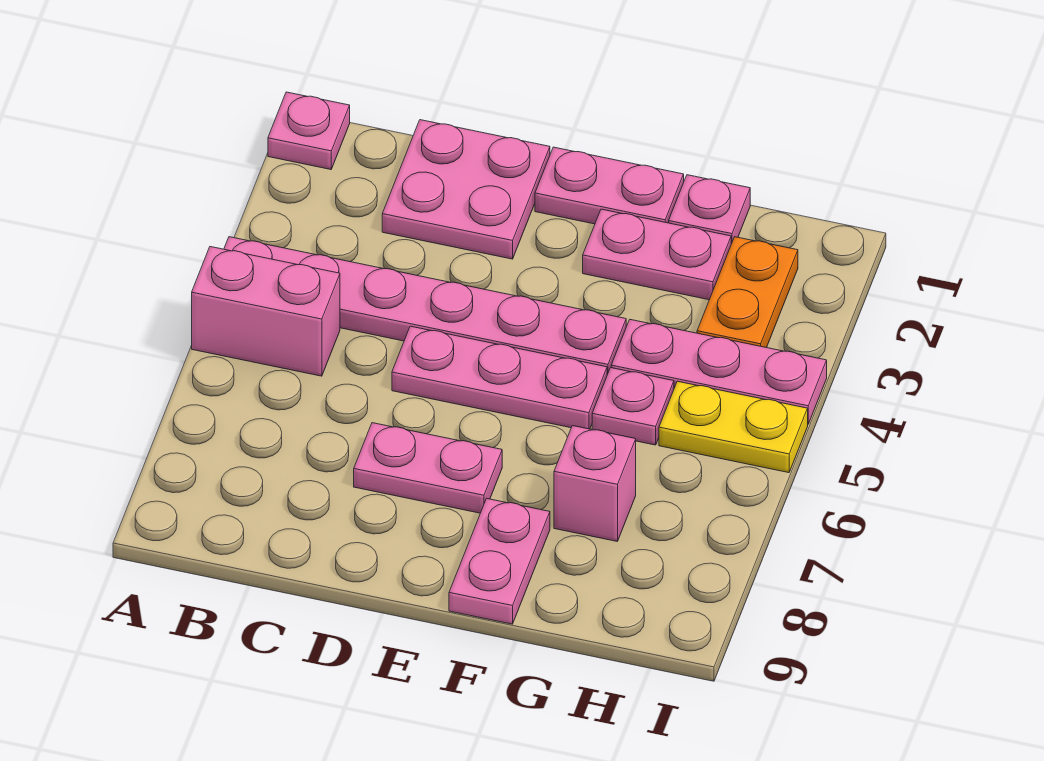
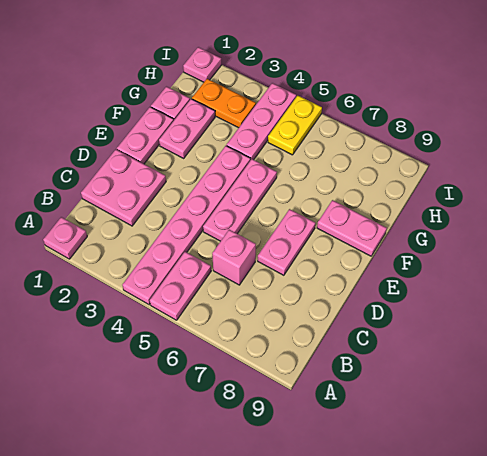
pink brick A5:B5 level 1 -> pink plate A5:B5 level 1
pink plate G5 level 1 -> pink plate I1 level 1
pink brick G7 level 1 -> pink brick C6 level 1

